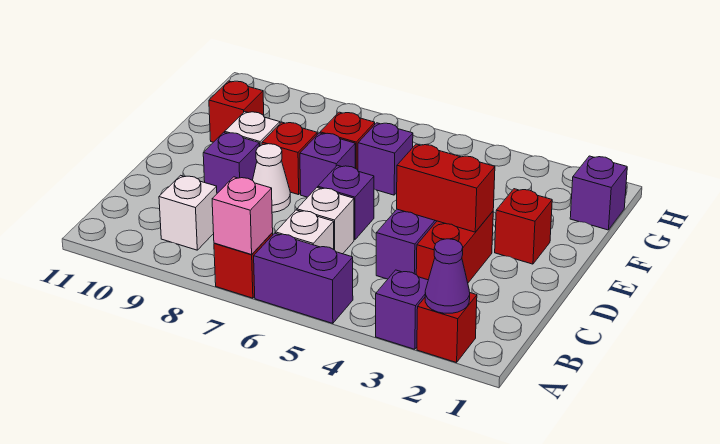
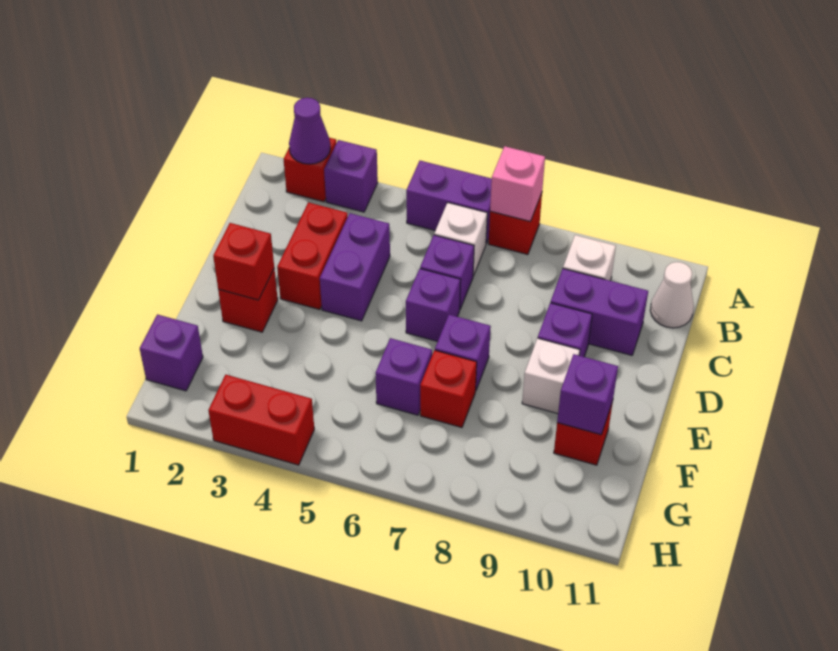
white brick C6 level 1 -> purple brick C6 level 1
none -> purple brick C9:C10 level 1
red brick D3:D4 level 2 -> red brick H3:H4 level 1
white cone D8 level 1 -> white cone B11 level 1
red brick E8 level 1 -> red brick E2 level 2
none -> purple brick F10 level 2

